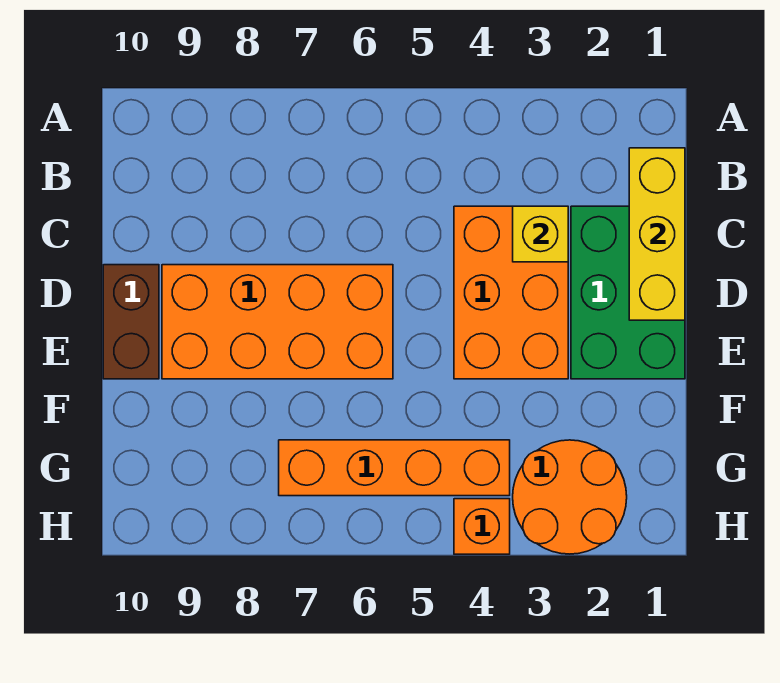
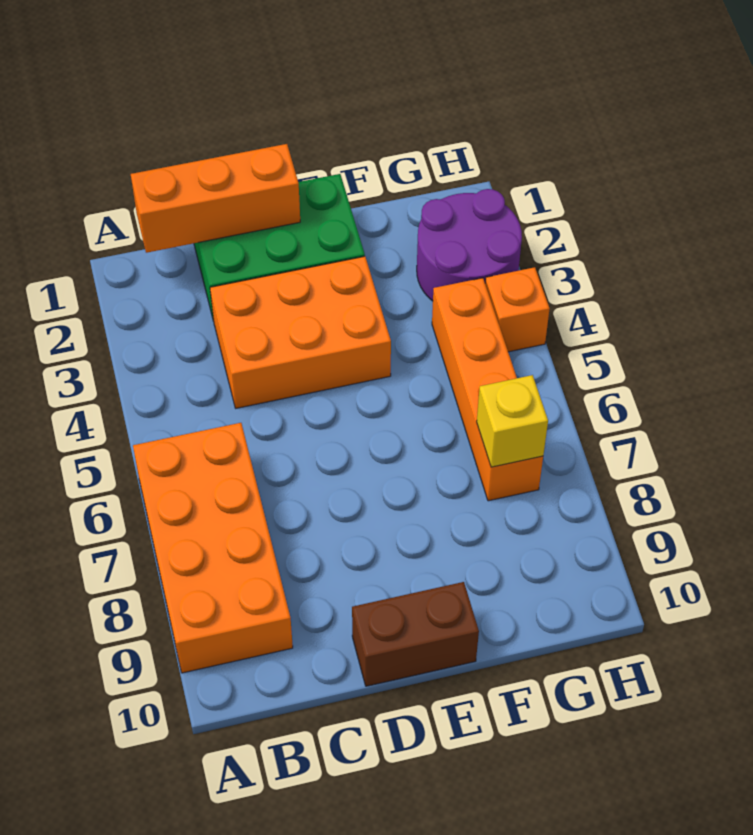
yellow brick B1:D1 level 2 -> orange brick B1:D1 level 2
yellow brick C3 level 2 -> yellow brick G7 level 2
orange brick D6:E9 level 1 -> orange brick A6:B9 level 1
orange round brick G2:H3 level 1 -> purple round brick G2:H3 level 1

